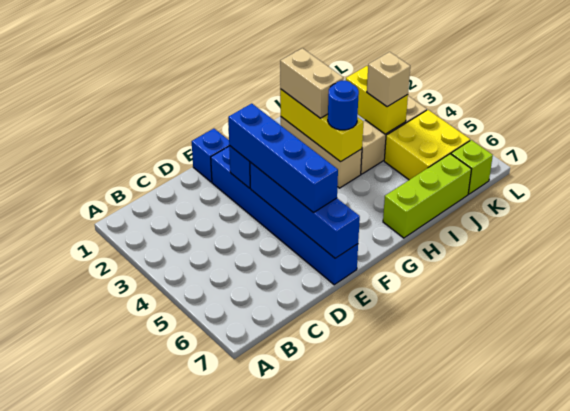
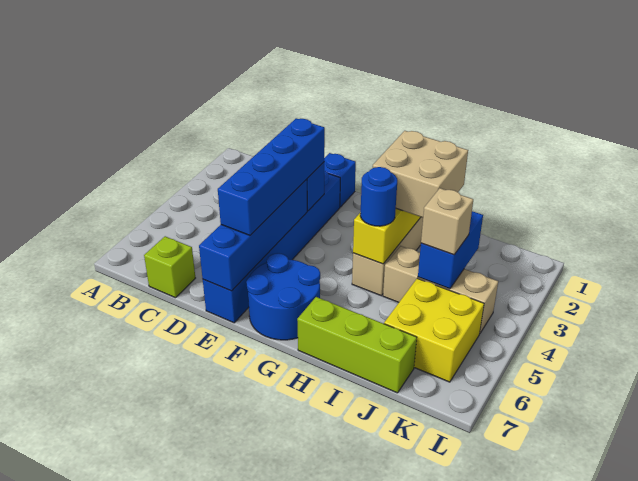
none -> blue round brick F6:G7 level 1
tan brick H2:H3 level 3 -> tan brick H2:I3 level 3
yellow brick J3:J4 level 2 -> blue brick J3:J4 level 2
lime brick K7 level 1 -> lime brick C7 level 1

